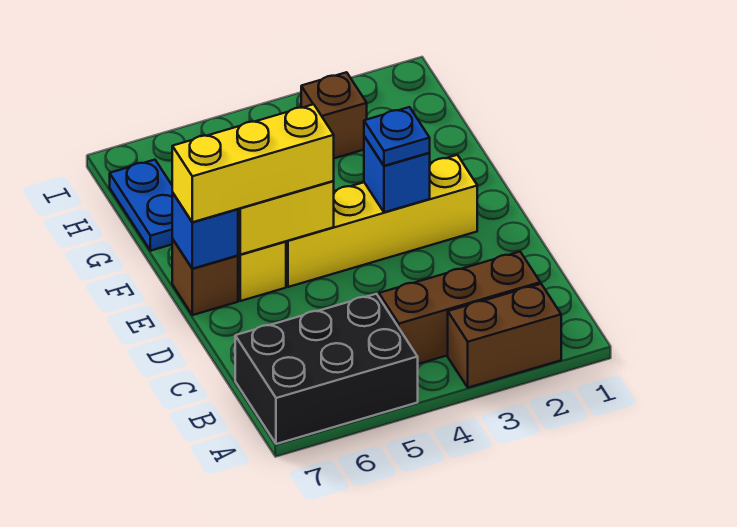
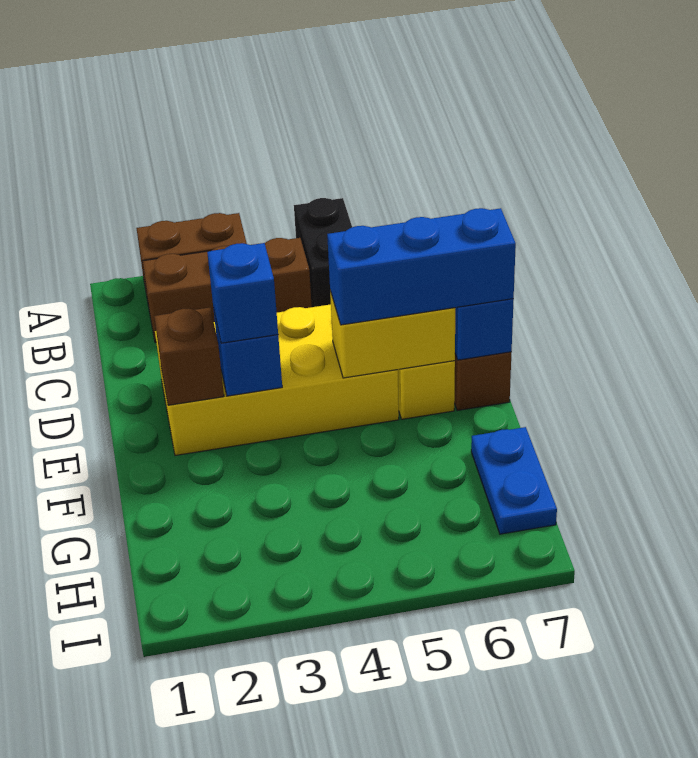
black brick A5:B7 level 1 -> black brick A5:B5 level 1
yellow brick E2:E5 level 1 -> yellow brick D2:E5 level 1
blue plate E3 level 3 -> blue brick E3 level 3
yellow brick E5:E7 level 3 -> blue brick E5:E7 level 3
brown brick H3 level 1 -> brown brick E2 level 2

